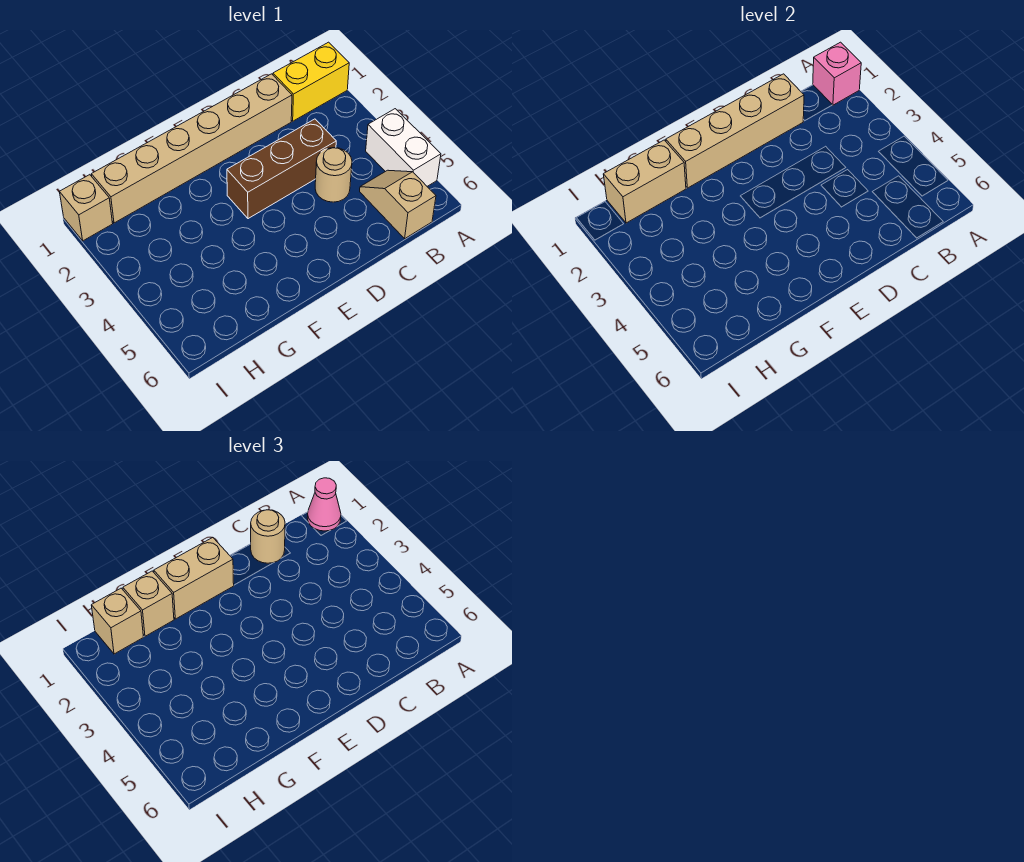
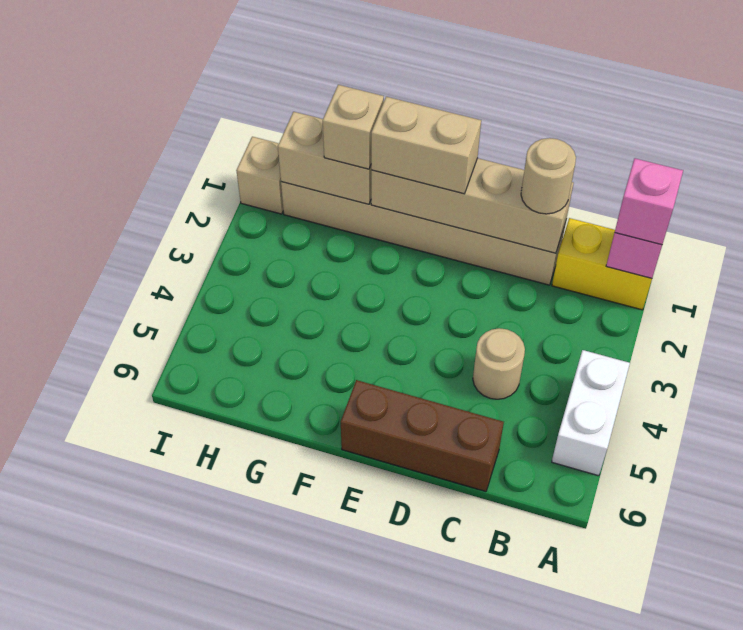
pink cone A1 level 3 -> pink brick A1 level 3
tan slope B5:B6 level 1 top 6 -> none
brown brick C3:E3 level 1 -> brown brick C6:E6 level 1
tan brick H1 level 3 -> none

